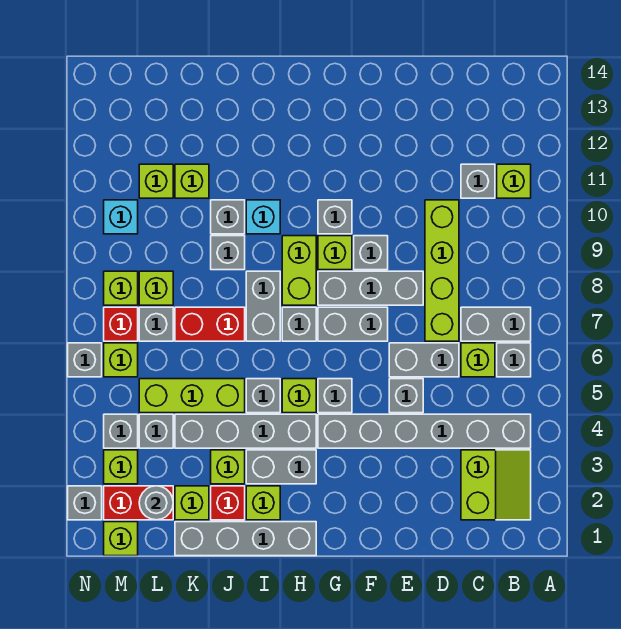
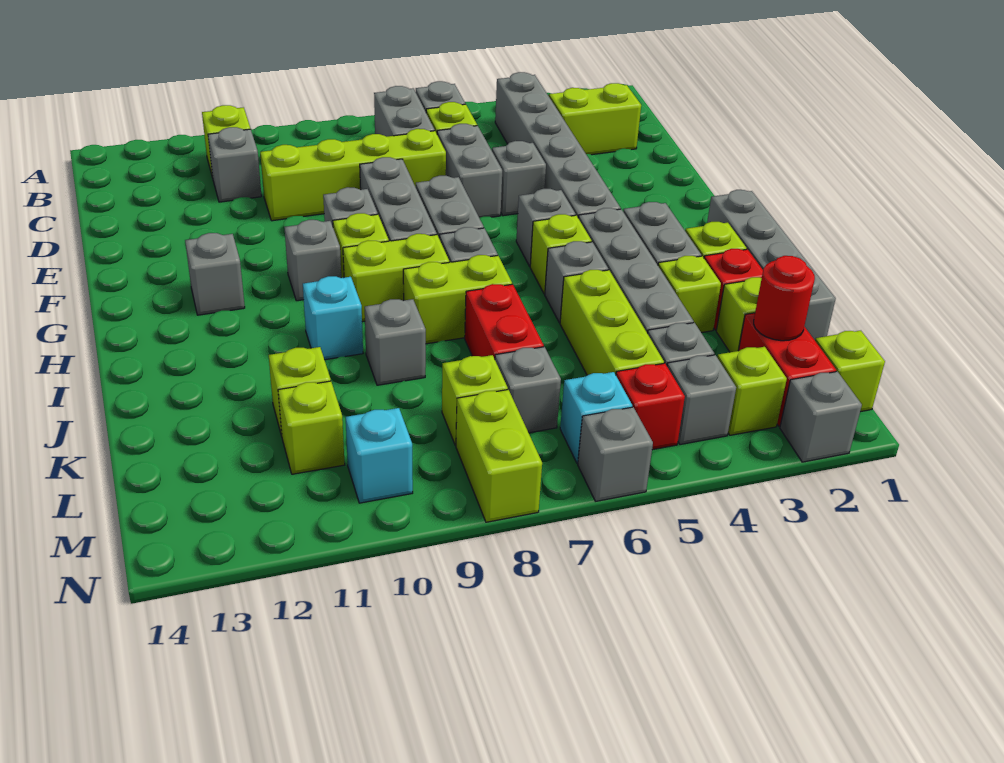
grey brick I7:I8 level 1 -> lime brick I7:I8 level 1
grey brick J10 level 1 -> grey brick G12 level 1
grey round brick L2 level 2 -> red round brick L2 level 2
lime brick M6 level 1 -> cyan brick M6 level 1
red brick M7 level 1 -> red brick M5 level 1
lime brick M8 level 1 -> lime brick M8:N8 level 1

